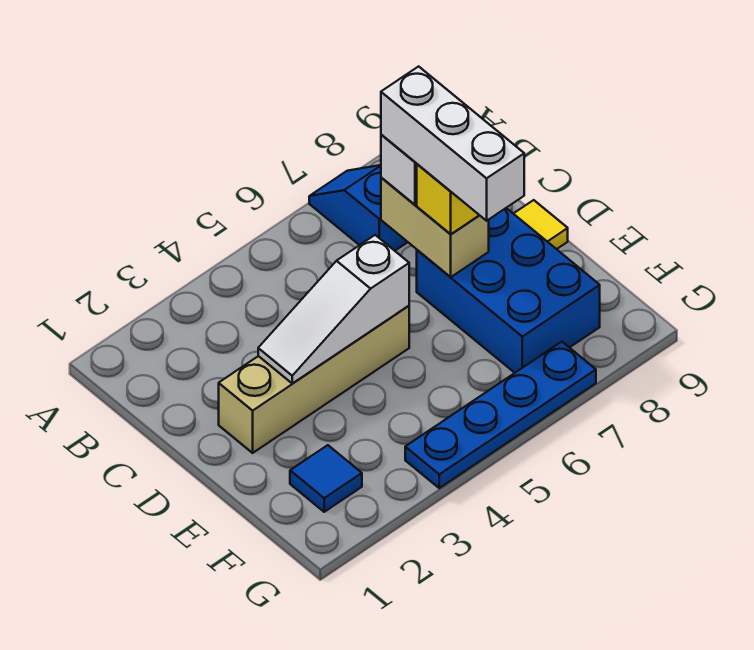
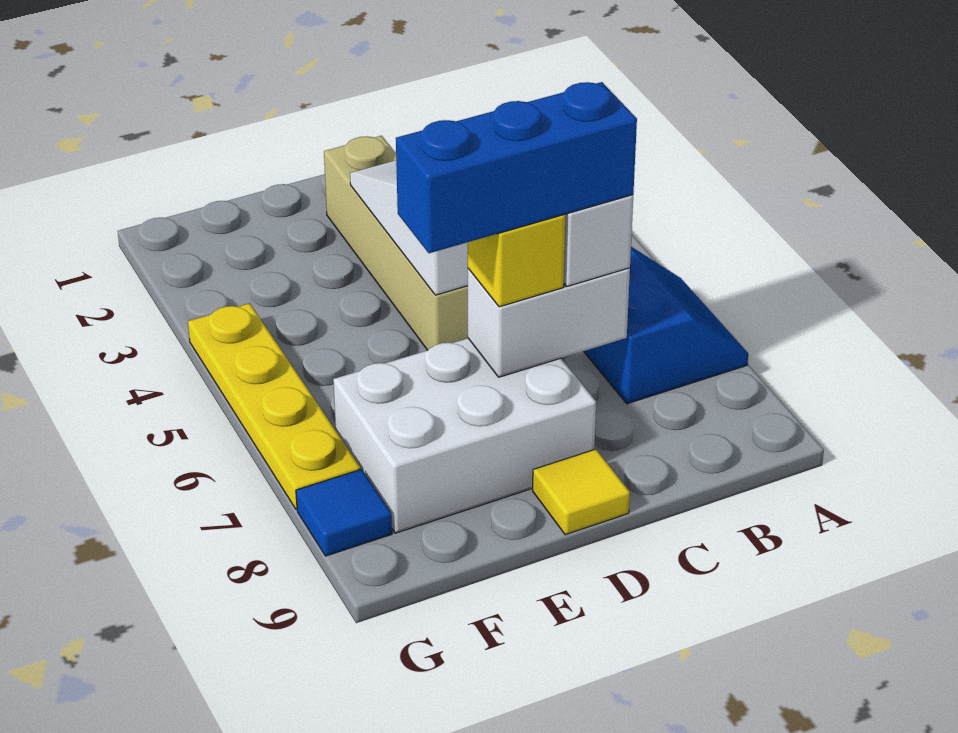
blue slope A7:B7 level 1 top B -> blue slope A6:B7 level 1 top B
tan brick C7:D7 level 2 -> white brick C7:D7 level 2
white brick C7:E7 level 4 -> blue brick C7:E7 level 4
blue brick D7:F8 level 1 -> white brick D7:F8 level 1
blue tile F2 level 1 -> blue tile G8 level 1
blue plate G4:G7 level 1 -> yellow plate G4:G7 level 1

